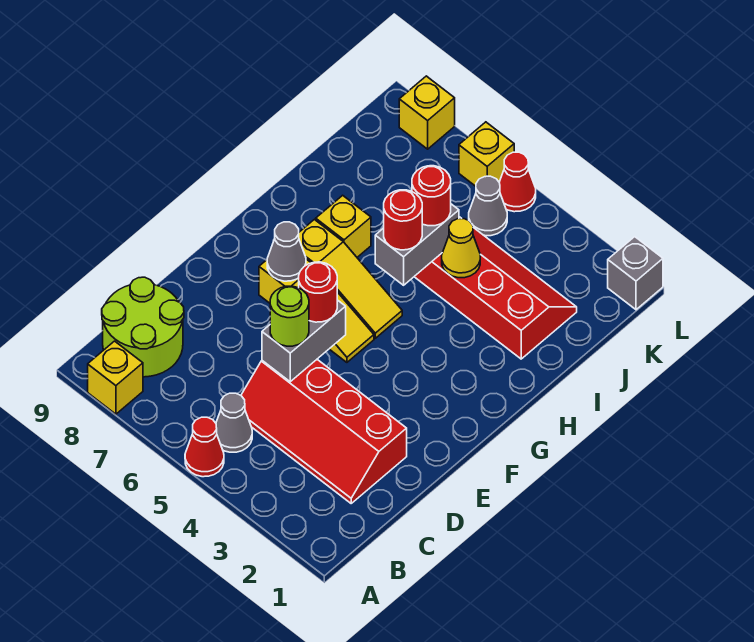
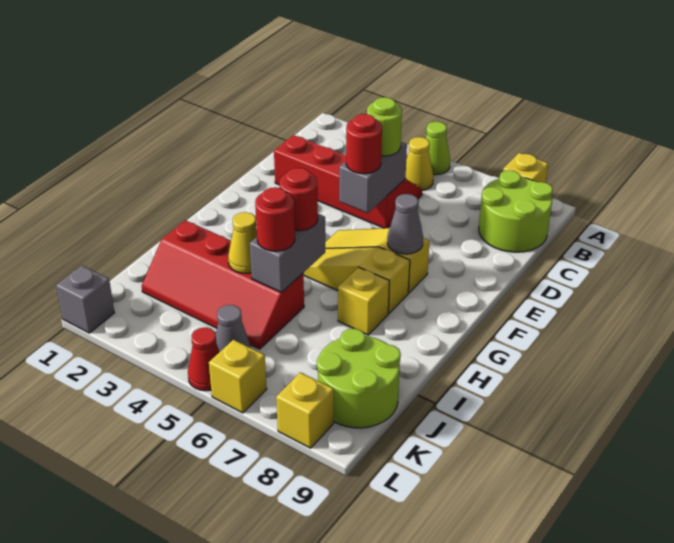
red cone A5 level 1 -> lime cone A5 level 1
grey cone B5 level 1 -> yellow cone B5 level 1
none -> lime round brick J8:K9 level 1

